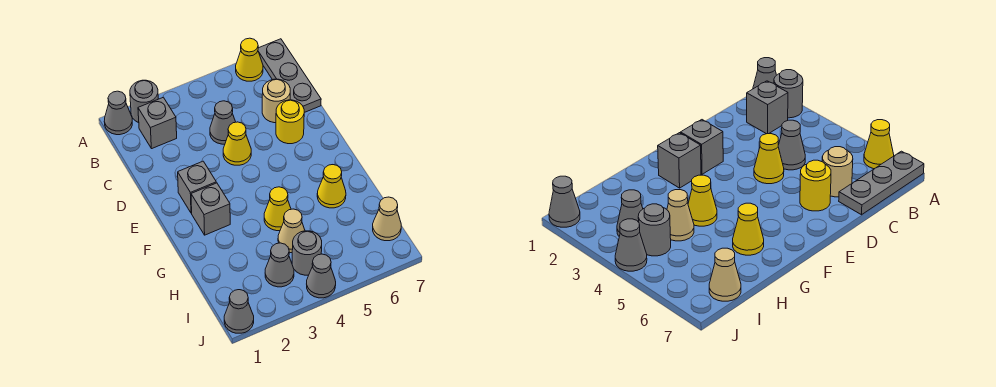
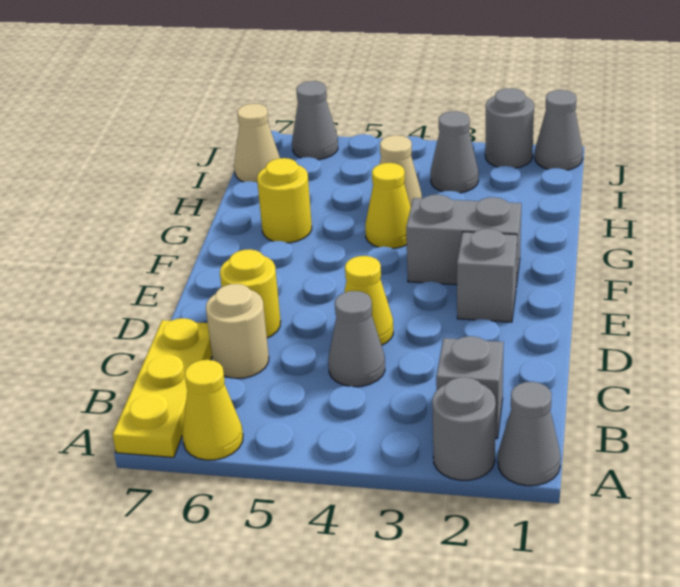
grey plate A7:C7 level 1 -> yellow plate A7:C7 level 1
grey brick F2 level 1 -> grey brick F2:F3 level 1
yellow cone G6 level 1 -> yellow round brick G6 level 1
grey round brick I4 level 1 -> grey round brick J2 level 1
grey cone J4 level 1 -> grey cone J6 level 1

